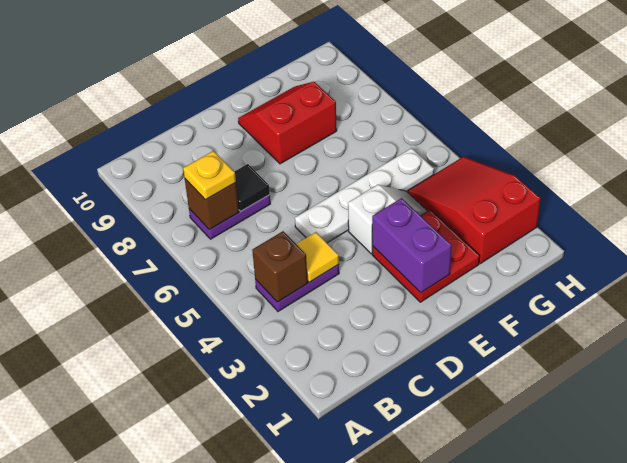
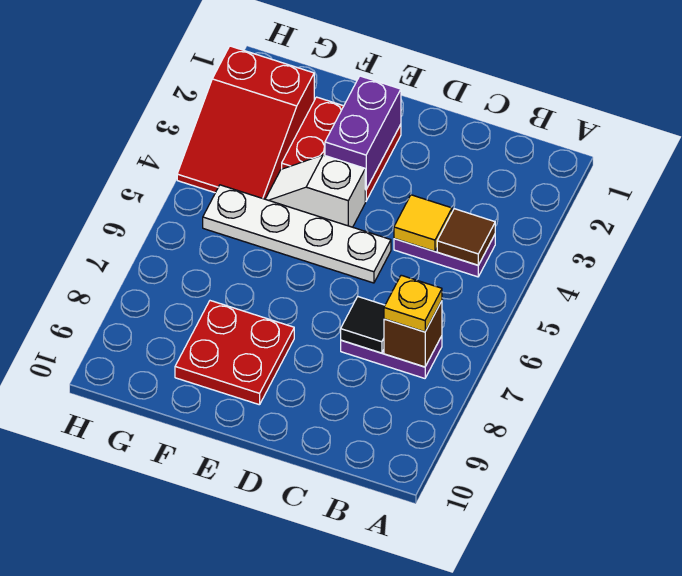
brown brick B4 level 2 -> brown tile B4 level 2
red slope E8:F9 level 1 top 8 -> red plate E8:F9 level 1

